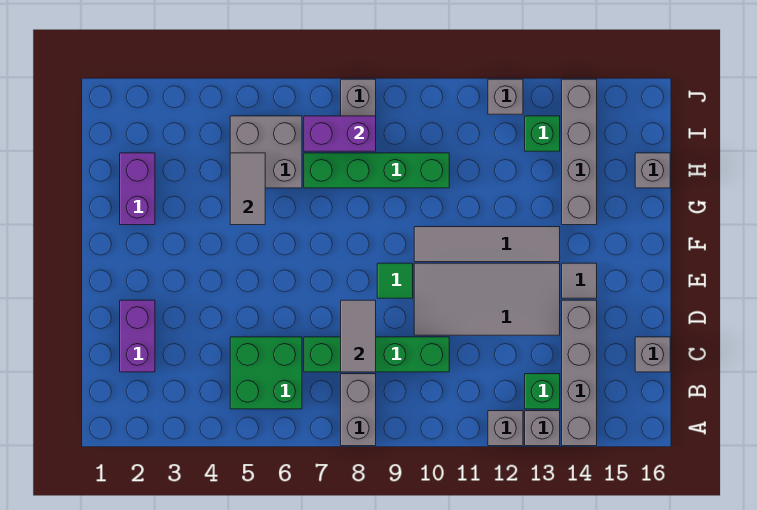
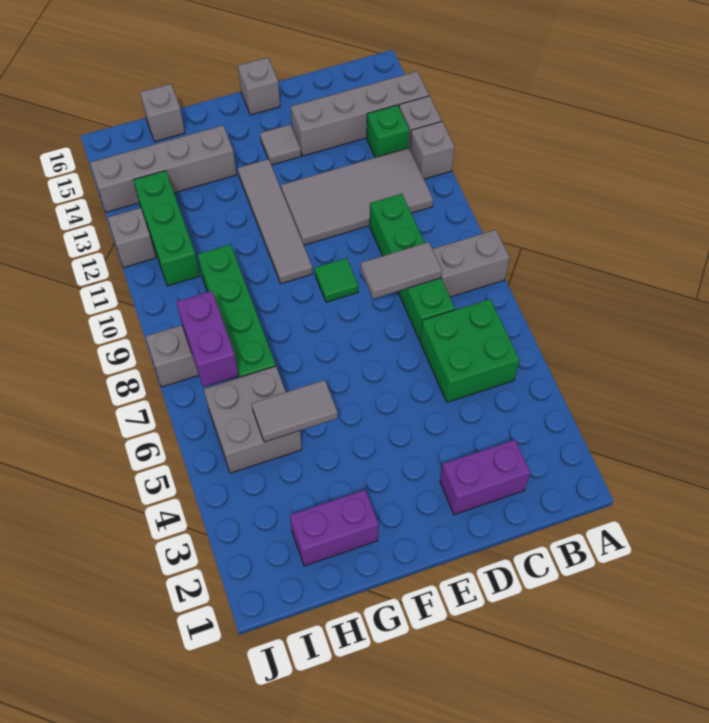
grey brick C16 level 1 -> grey brick E16 level 1
grey tile D10:E13 level 1 -> grey tile B11:E12 level 1
green brick I13 level 1 -> green brick I11:I13 level 1

